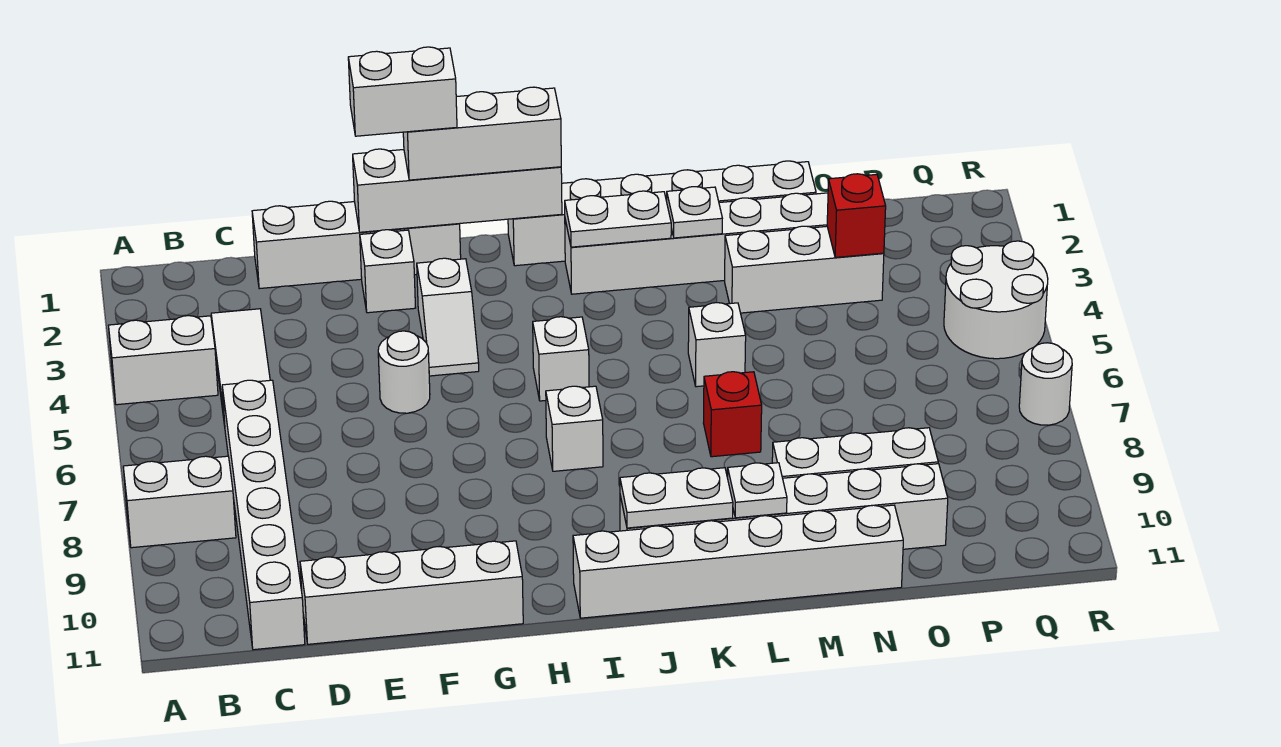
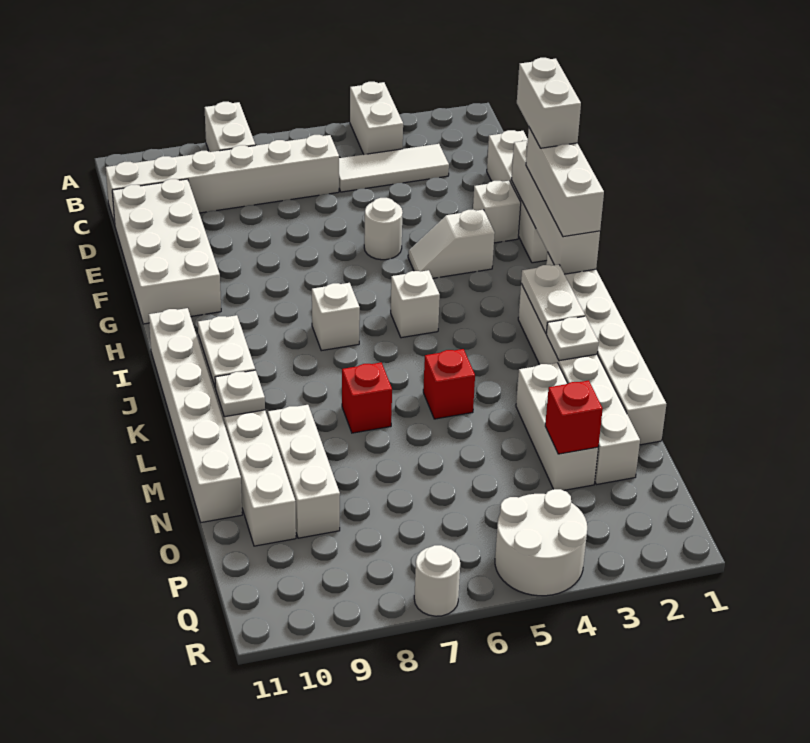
white brick D11:G11 level 1 -> white brick D10:G11 level 1
white brick L5 level 1 -> red brick L5 level 1

